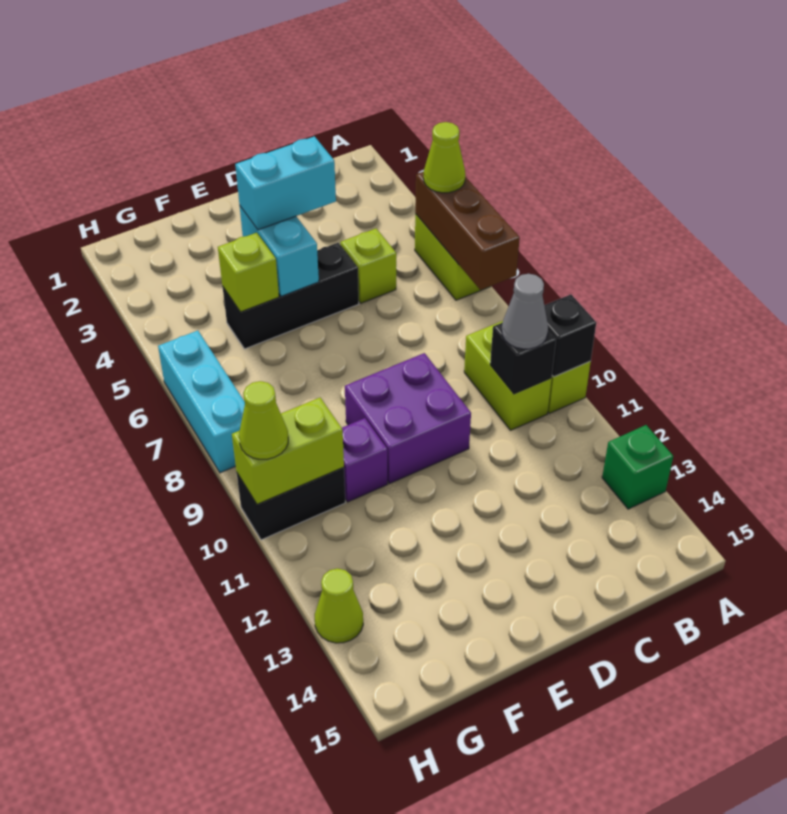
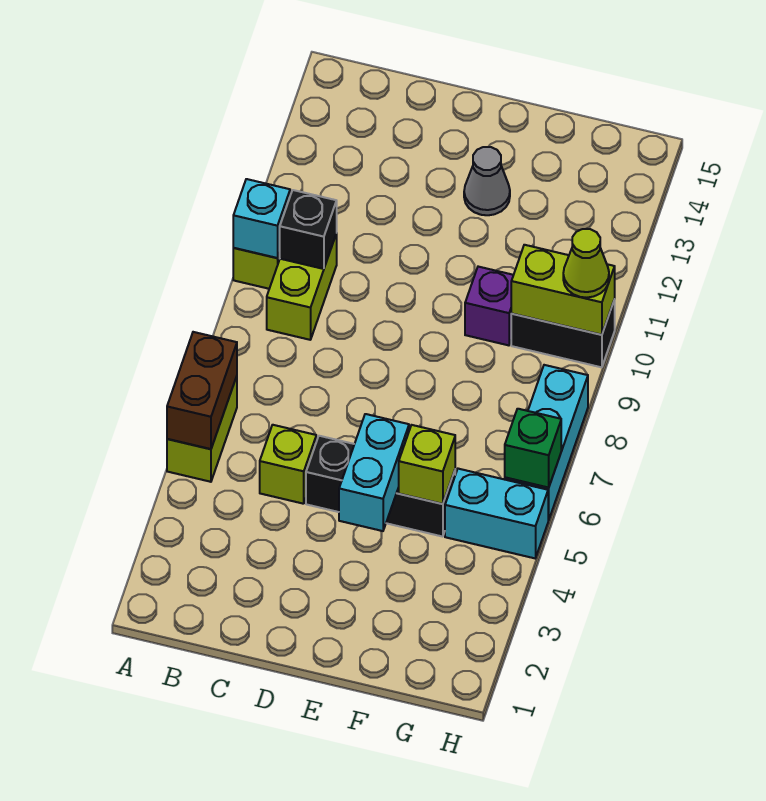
brown brick A5:A7 level 2 -> brown brick A5:A6 level 2
lime cone A5 level 3 -> none
black brick A10 level 2 -> cyan brick A10 level 2
green brick A13 level 1 -> green brick H6 level 2
grey cone B10 level 3 -> grey cone E13 level 1
cyan brick D4:E4 level 3 -> cyan brick G5:H5 level 1
purple brick D9:E10 level 1 -> none
lime cone H13 level 1 -> none

